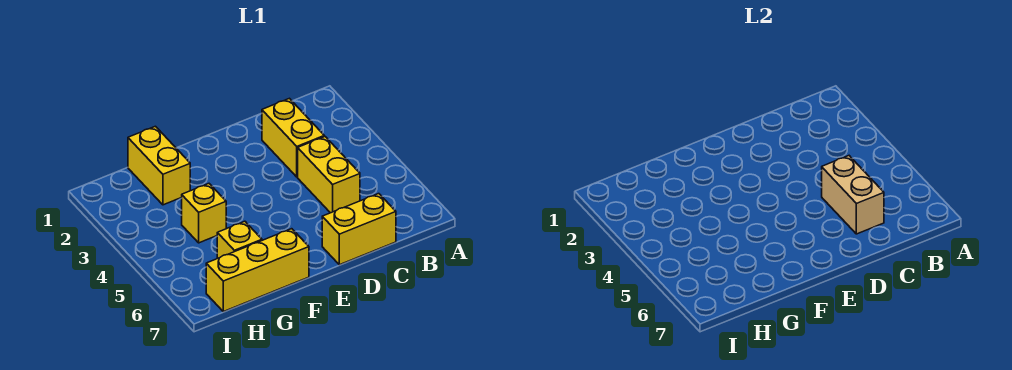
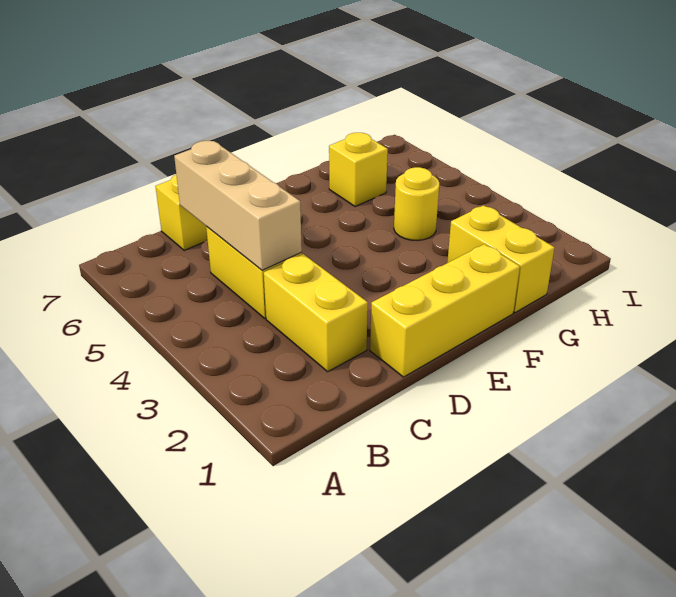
tan brick C5:C6 level 2 -> tan brick C4:C6 level 2
yellow brick F7:H7 level 1 -> yellow brick D1:F1 level 1
yellow brick G4 level 1 -> yellow round brick G4 level 1

